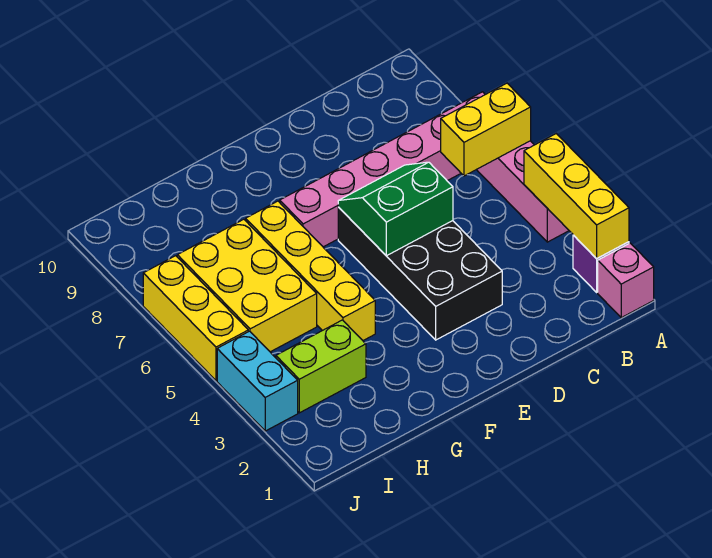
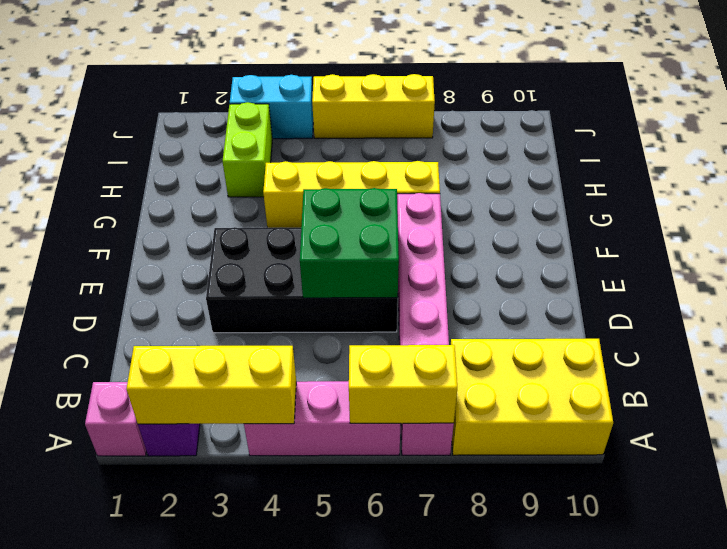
yellow brick A6:B6 level 2 -> yellow brick A6:A7 level 2
green slope D5:E6 level 2 top 5 -> green brick D5:E6 level 2
yellow brick H5:I7 level 1 -> yellow brick A8:B10 level 1

